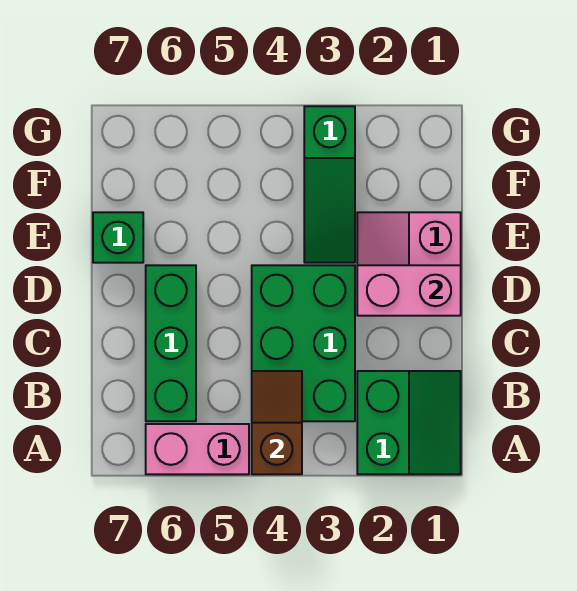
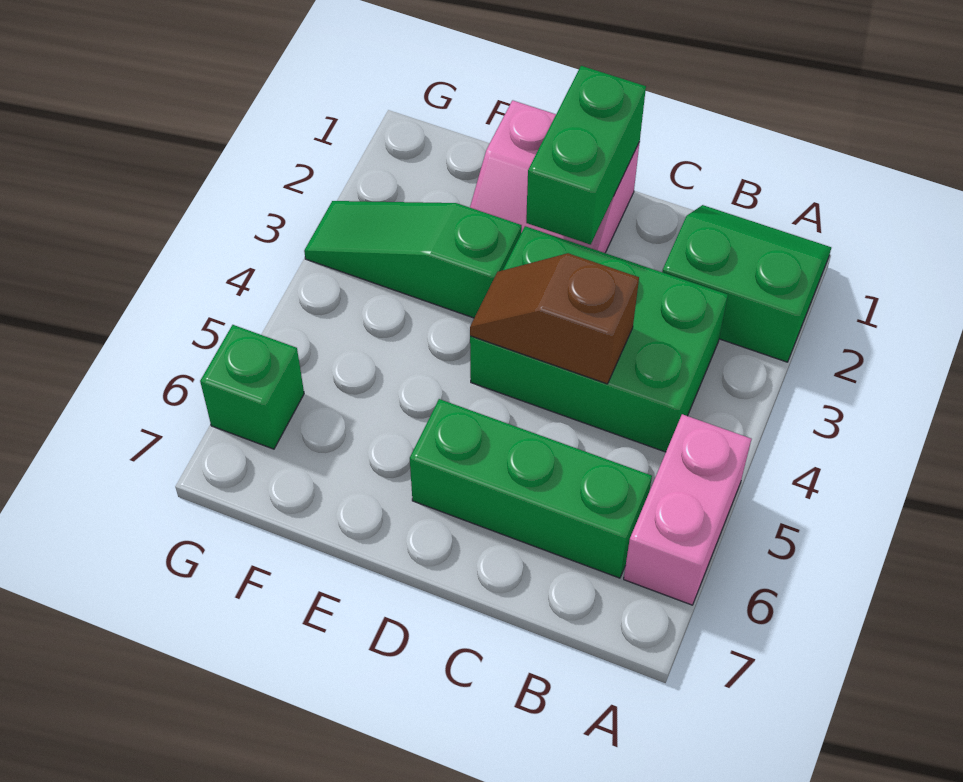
brown slope A4:B4 level 2 top A -> brown slope C4:D4 level 2 top C
pink brick D1:D2 level 2 -> green brick D1:D2 level 2
green slope E3:G3 level 1 top G -> green slope E3:G3 level 1 top E
green brick E7 level 1 -> green brick G6 level 1

